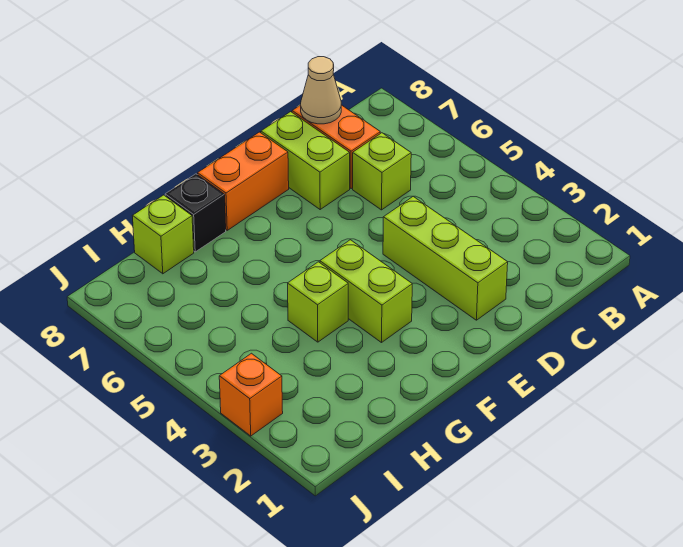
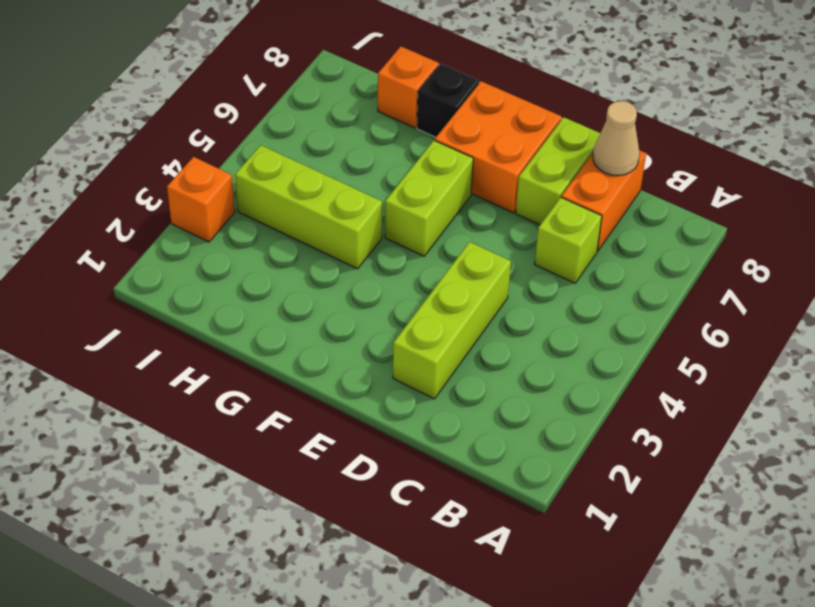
orange brick E8:F8 level 1 -> orange brick E7:F8 level 1
lime brick F3:F4 level 1 -> lime brick F5:F6 level 1
lime brick G4 level 1 -> lime brick G4:I4 level 1
lime brick H8 level 1 -> orange brick H8 level 1

